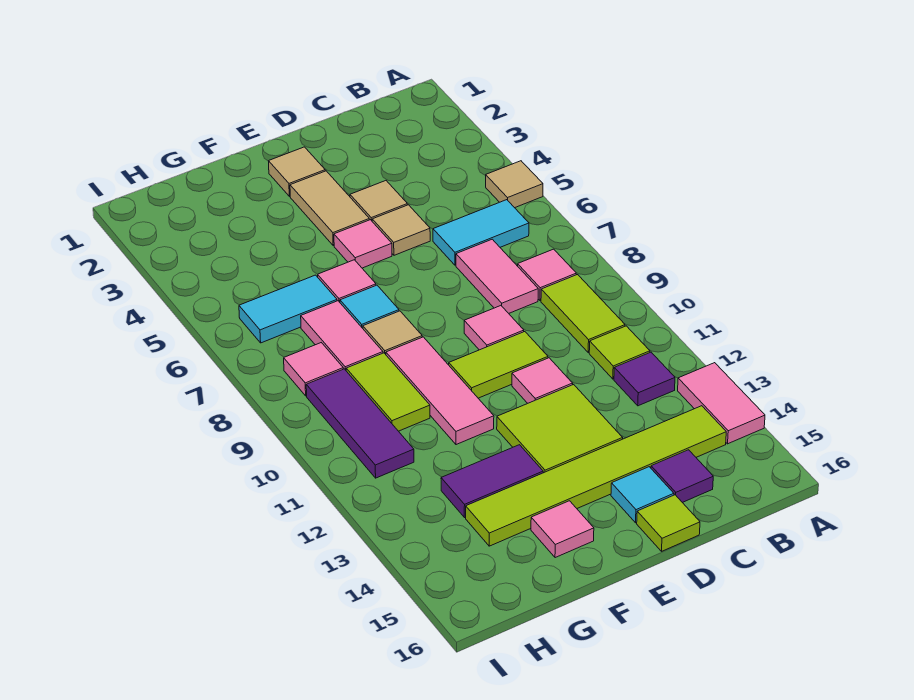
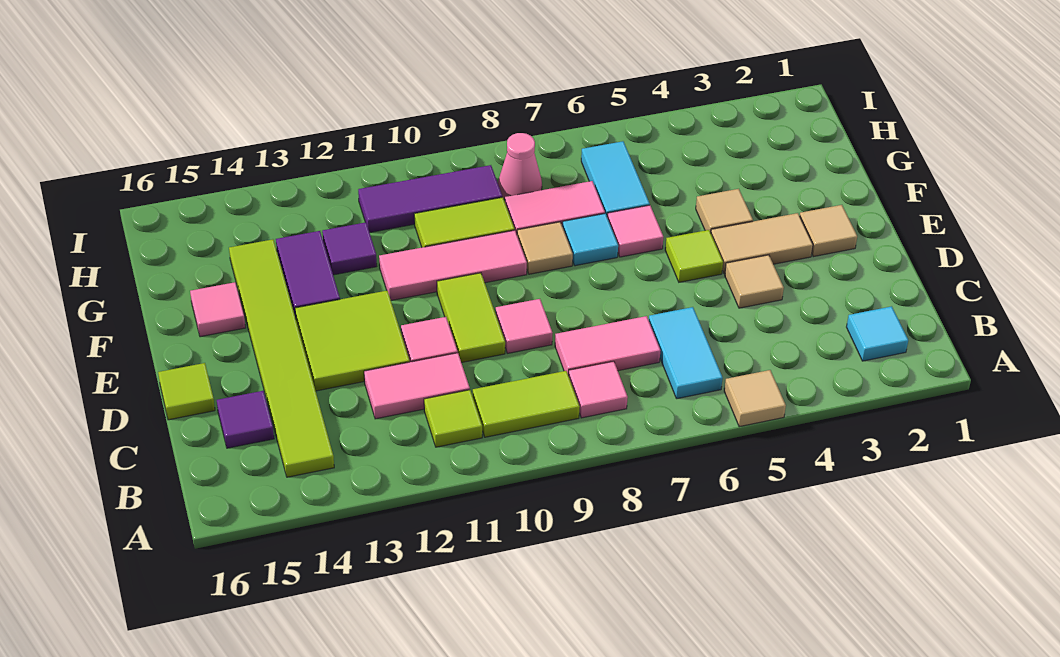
pink tile A13:A14 level 1 -> pink tile C11:C12 level 1
purple tile B12 level 1 -> purple tile G12 level 1
tan tile D5 level 1 -> tan tile F4 level 1
cyan tile D15 level 1 -> cyan tile B2 level 1
pink tile E5 level 1 -> lime tile E5 level 1
pink tile H8 level 1 -> pink cone H8 level 1

